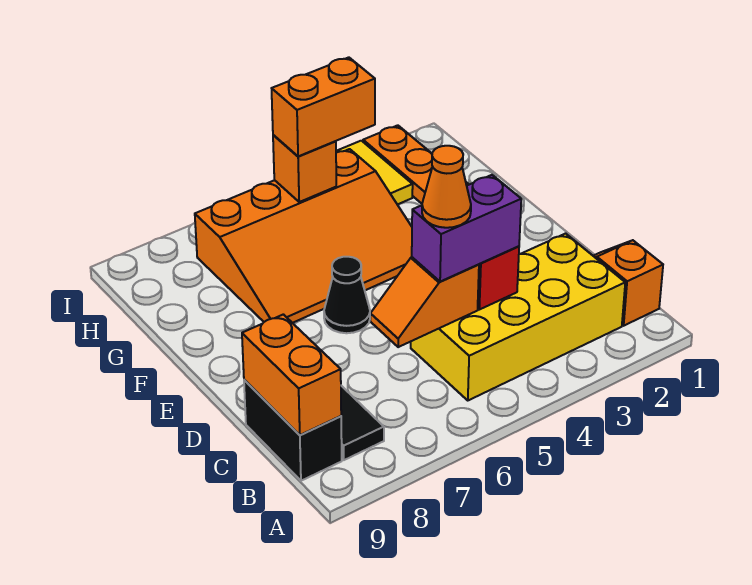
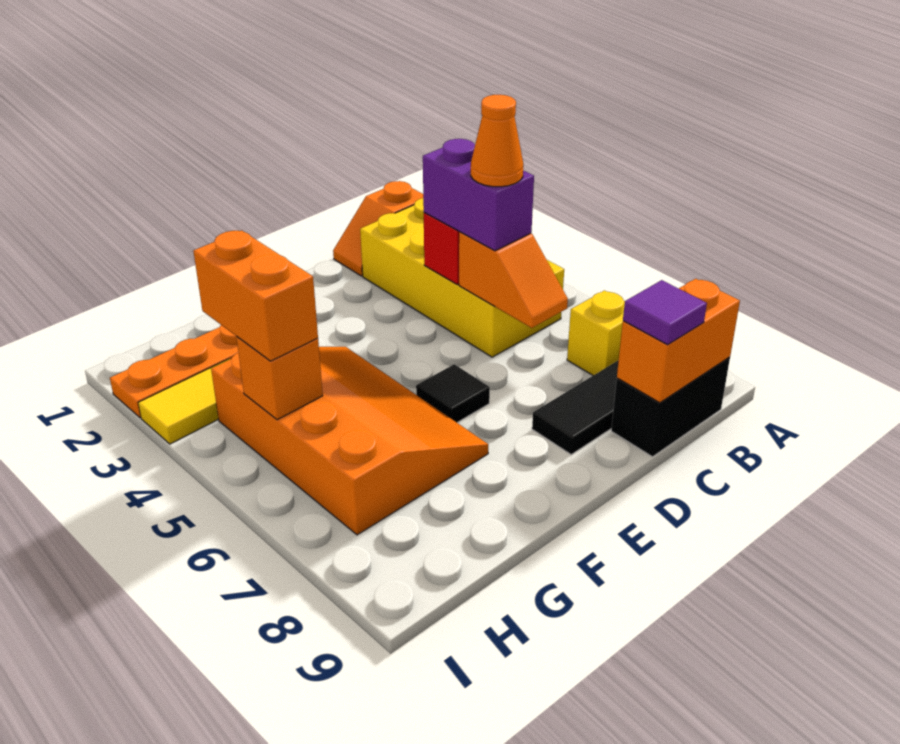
none -> yellow brick B7 level 1
none -> purple tile C9 level 3
black cone E6 level 1 -> black tile E6 level 1

